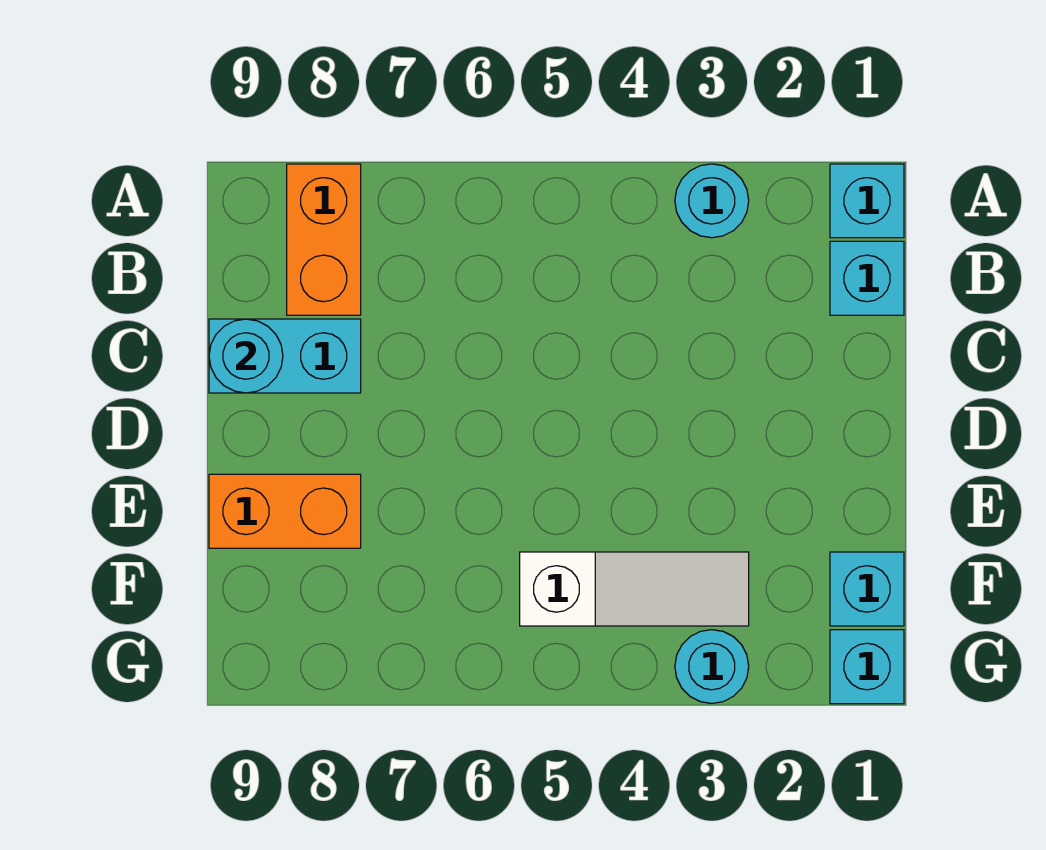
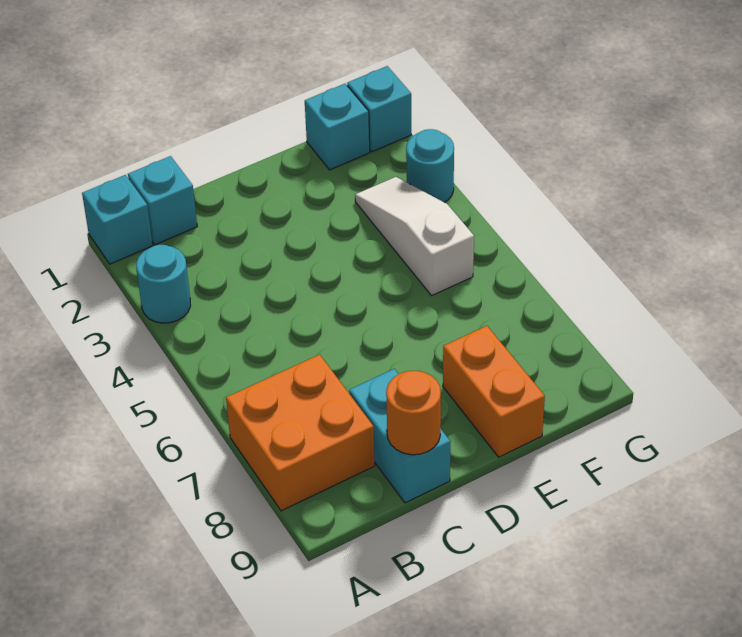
orange brick A8:B8 level 1 -> orange brick A7:B8 level 1
cyan round brick C9 level 2 -> orange round brick C9 level 2

